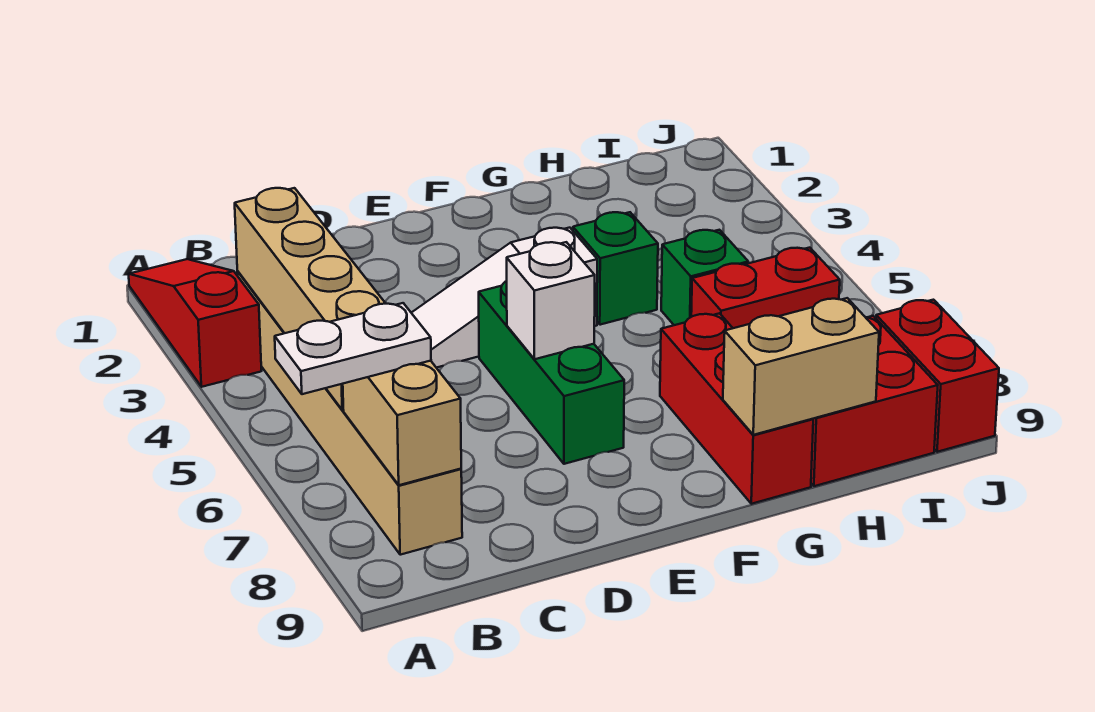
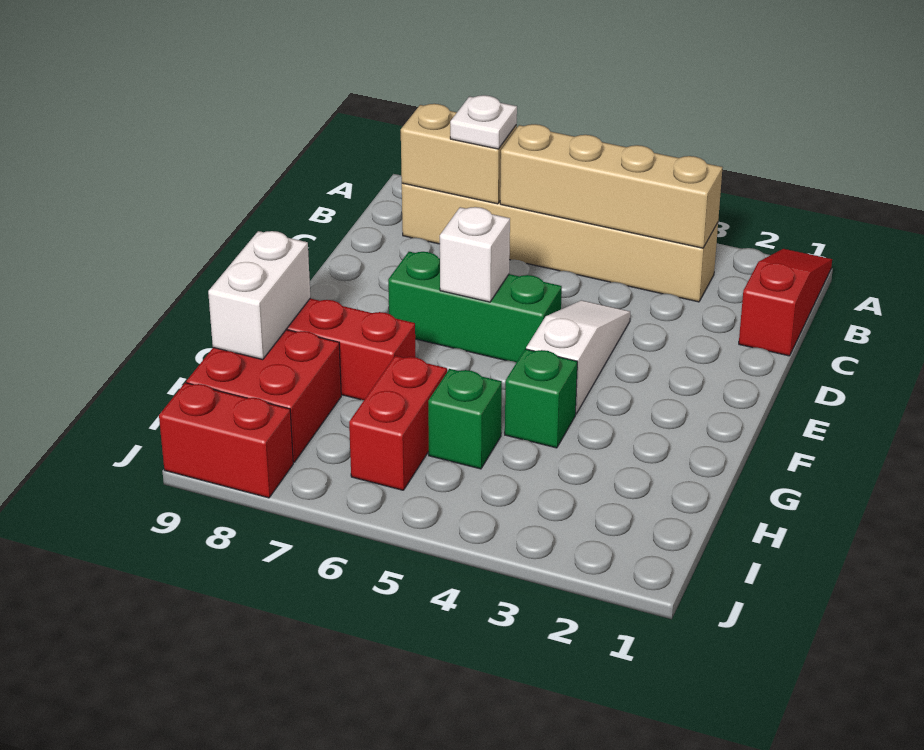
red slope A1:A3 level 1 top 3 -> red slope A1:C1 level 1 top C
white plate A7:B7 level 3 -> white plate B7 level 3
tan brick G9:H9 level 2 -> white brick G9:H9 level 2

